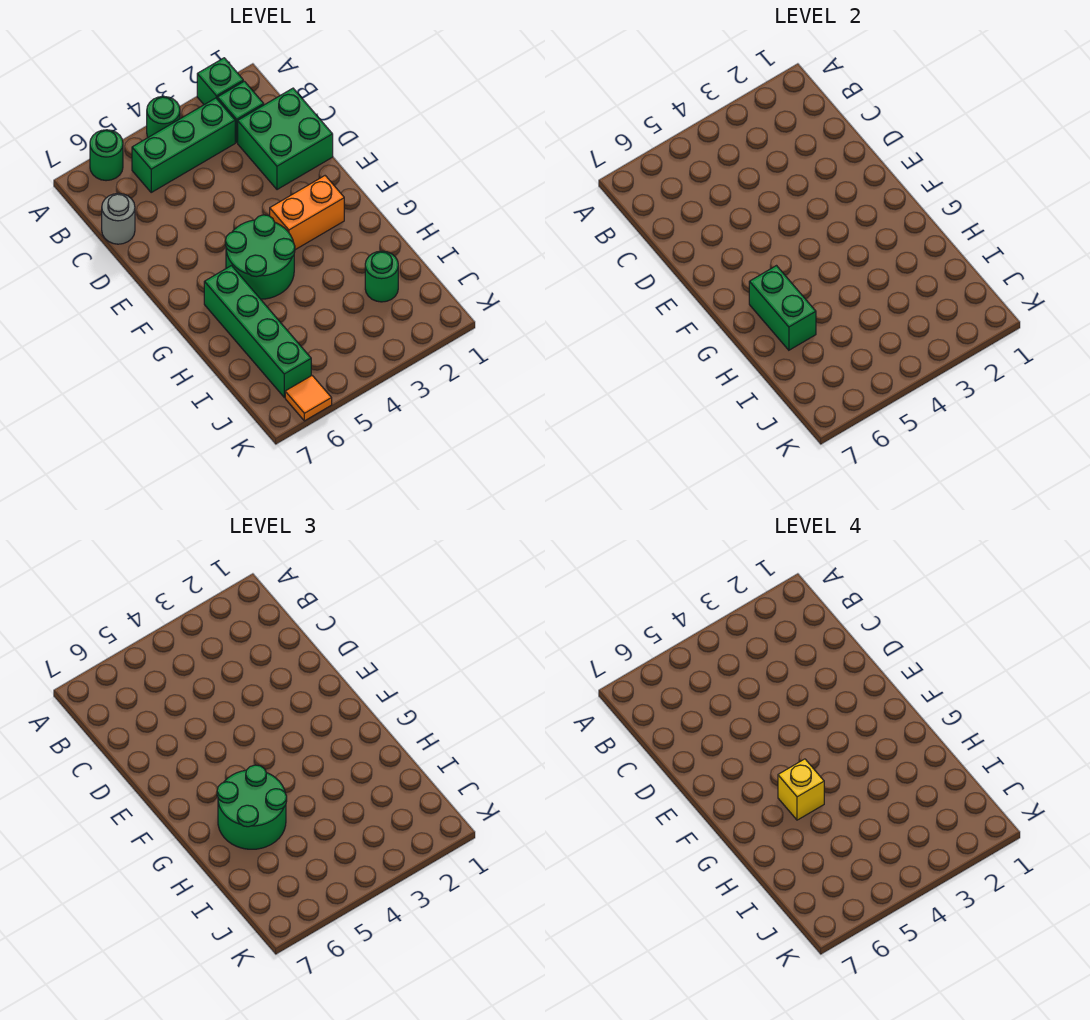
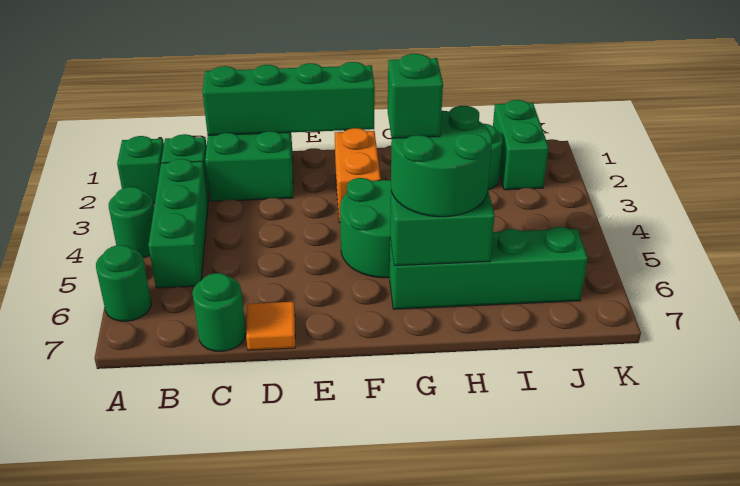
none -> green brick C1:F1 level 2
grey round brick C7 level 1 -> green round brick C7 level 1
yellow brick G5 level 4 -> green brick G5 level 4
none -> green brick J1:J2 level 1
orange tile K6 level 1 -> orange tile D7 level 1

